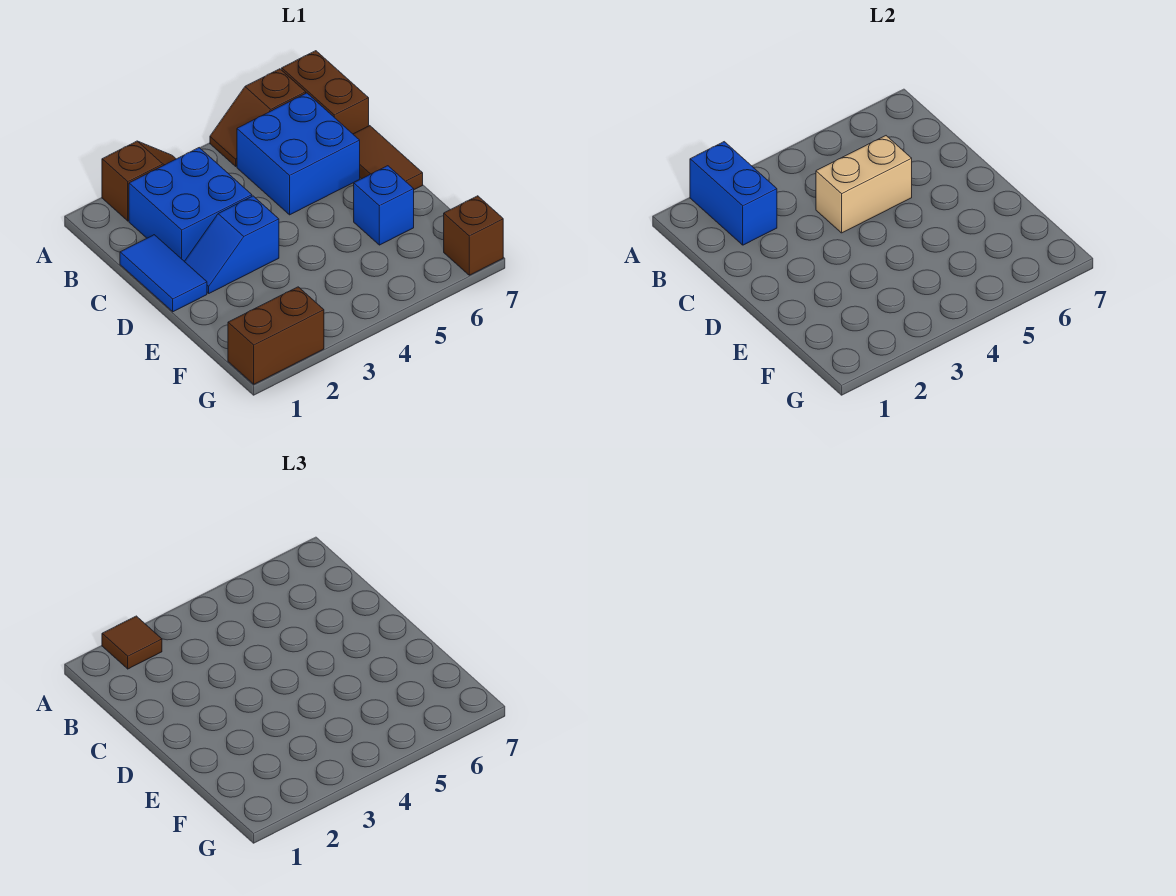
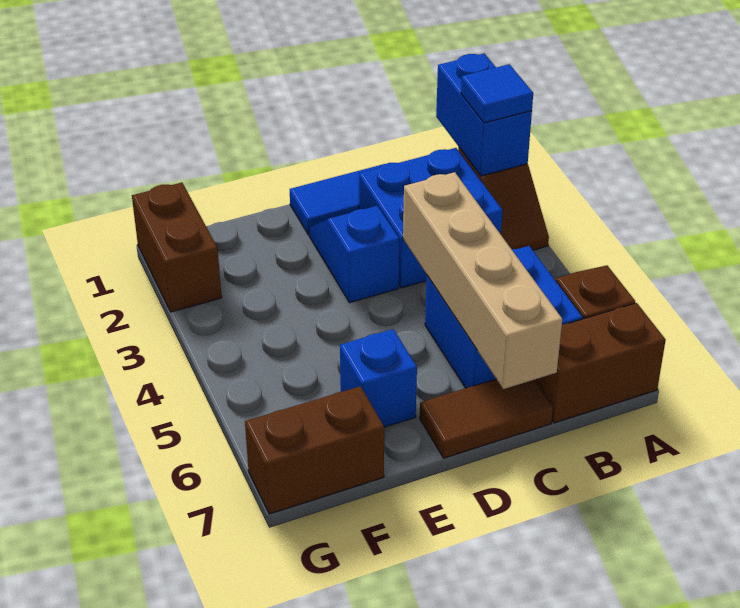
blue brick A2:B2 level 2 -> blue brick A1:A2 level 2
brown tile A2 level 3 -> blue tile A2 level 3
tan brick C4:C5 level 2 -> tan brick C4:C7 level 2
brown brick G7 level 1 -> brown brick F7:G7 level 1

